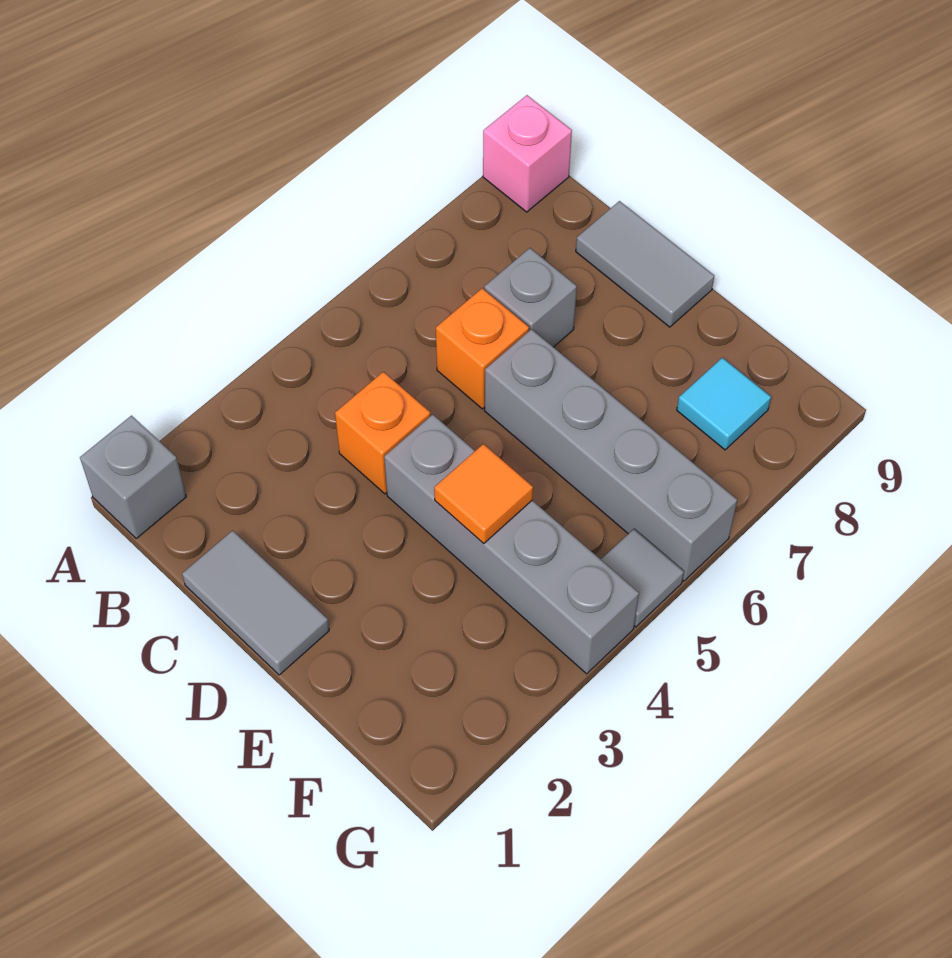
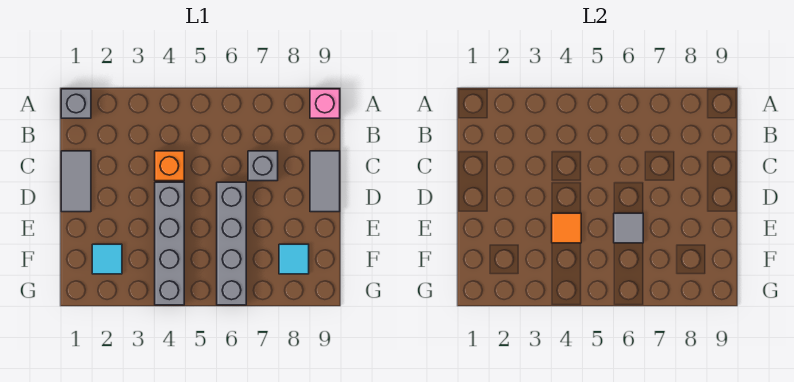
orange brick C6 level 1 -> none
none -> cyan tile F2 level 1
grey tile G5 level 1 -> grey tile E6 level 2

